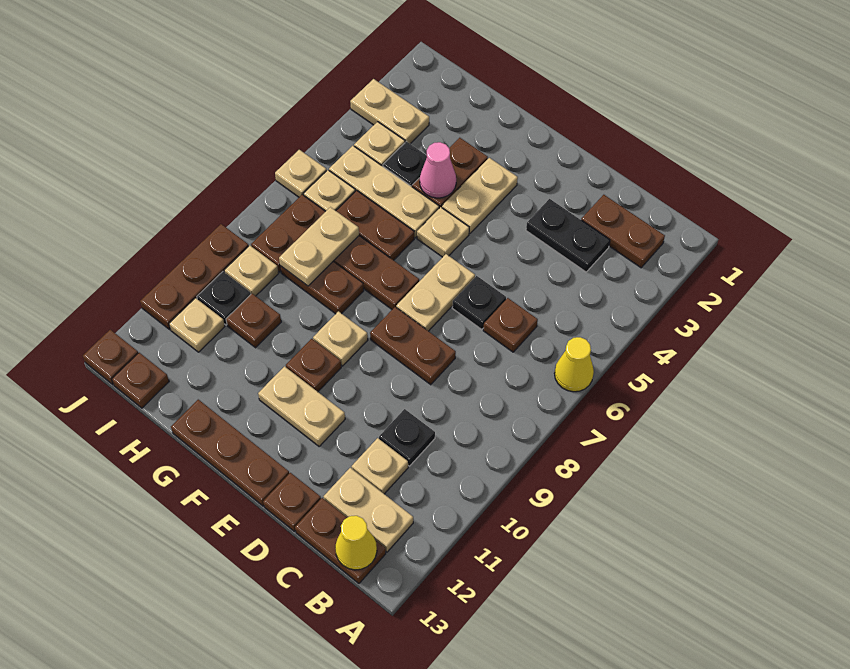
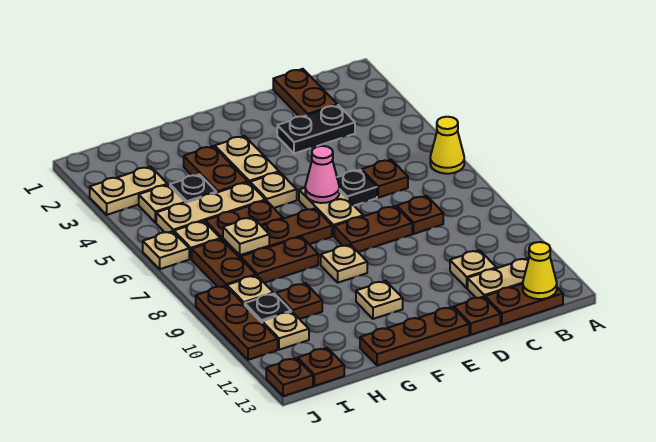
brown plate B2:C2 level 1 -> brown plate C1:C2 level 1
black plate C10 level 1 -> none
tan plate E11:F11 level 1 -> tan plate F11 level 1
brown plate F10 level 1 -> brown plate C8 level 1
pink cone G4 level 2 -> pink cone E6 level 2
tan plate H7:H8 level 2 -> tan plate H7 level 2

